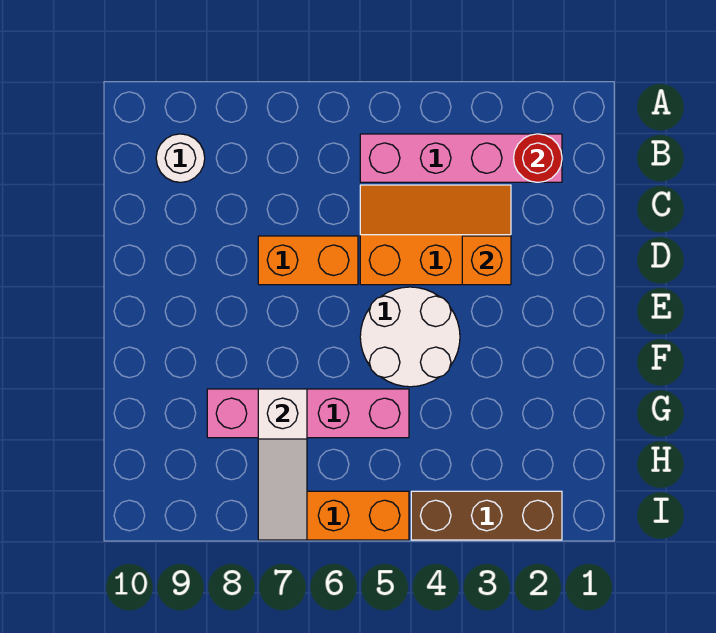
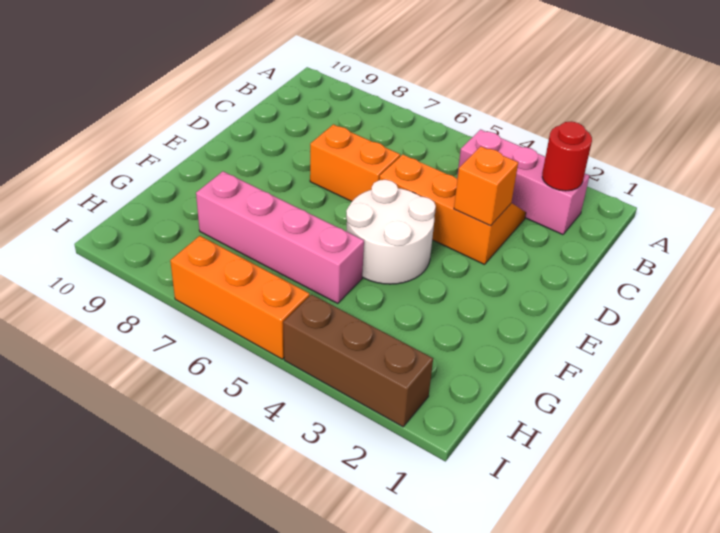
pink brick B2:B5 level 1 -> pink brick B2:B4 level 1
white round brick B9 level 1 -> none
white slope G7:I7 level 2 top G -> none

